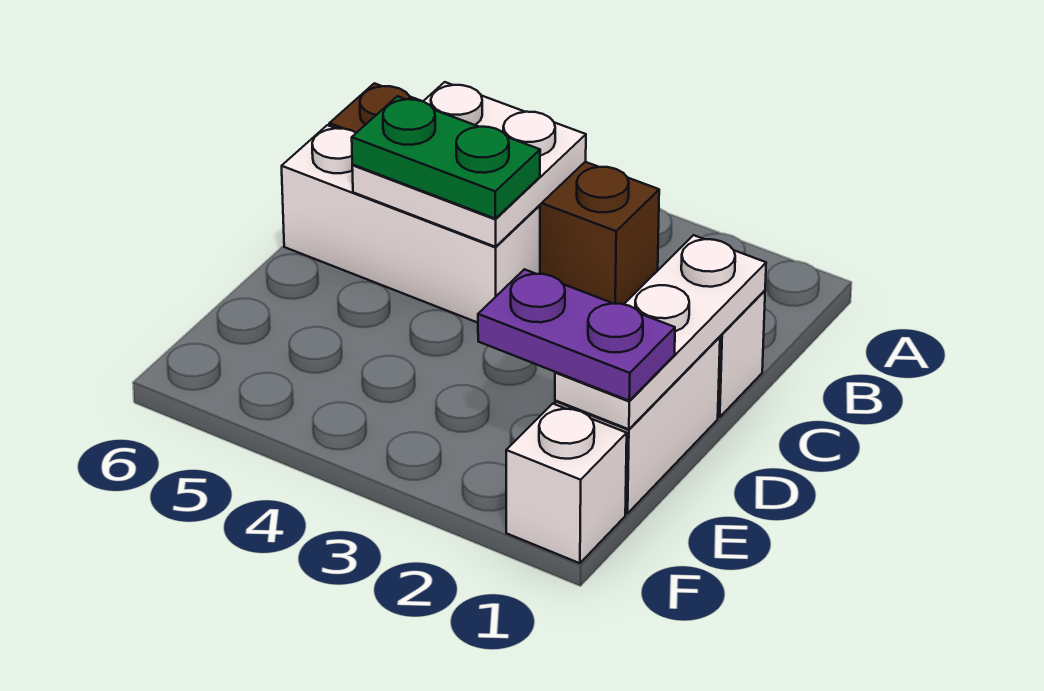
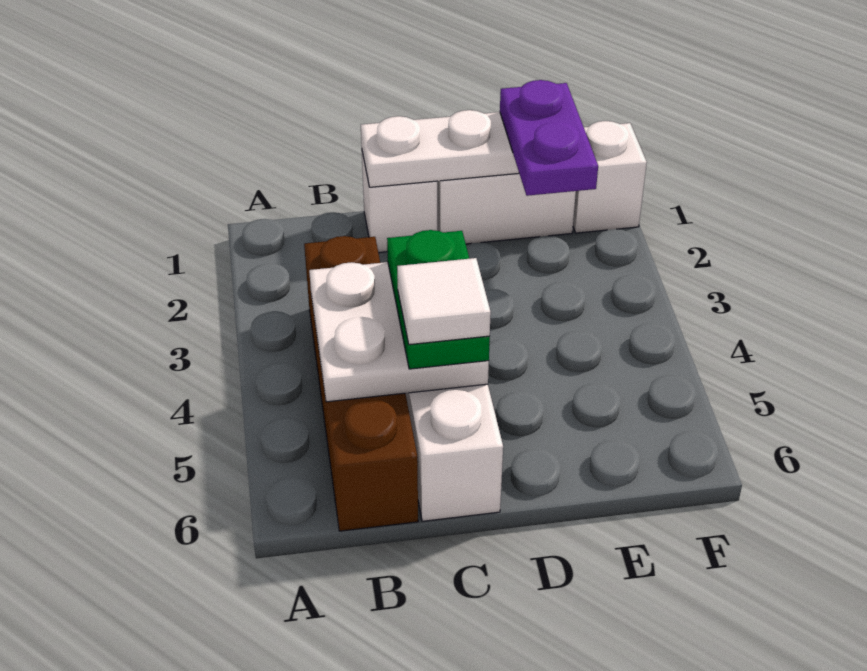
none -> white tile C5 level 4

